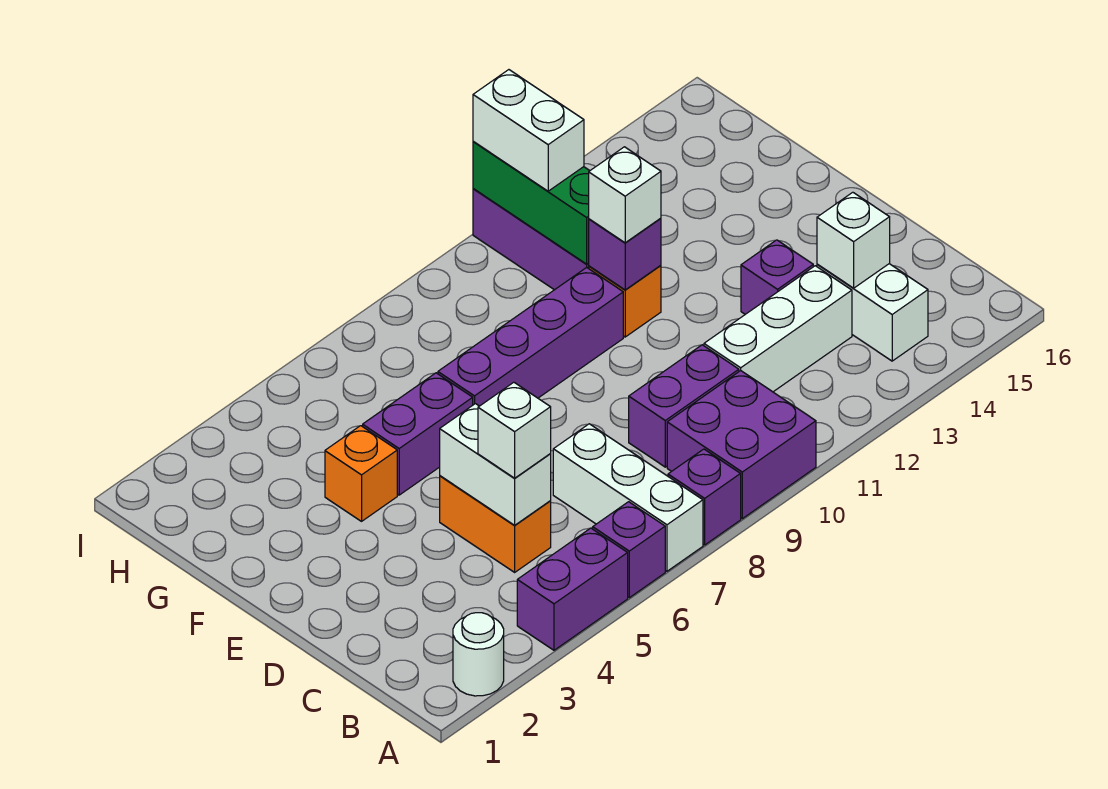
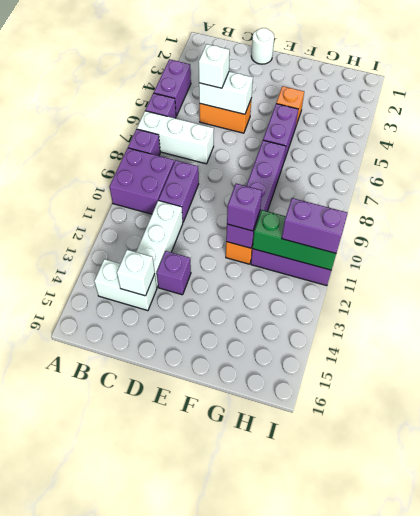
white round brick A2 level 1 -> white round brick D1 level 1
white brick F11 level 3 -> purple brick F11 level 3
white brick H11:I11 level 3 -> purple brick H11:I11 level 3

